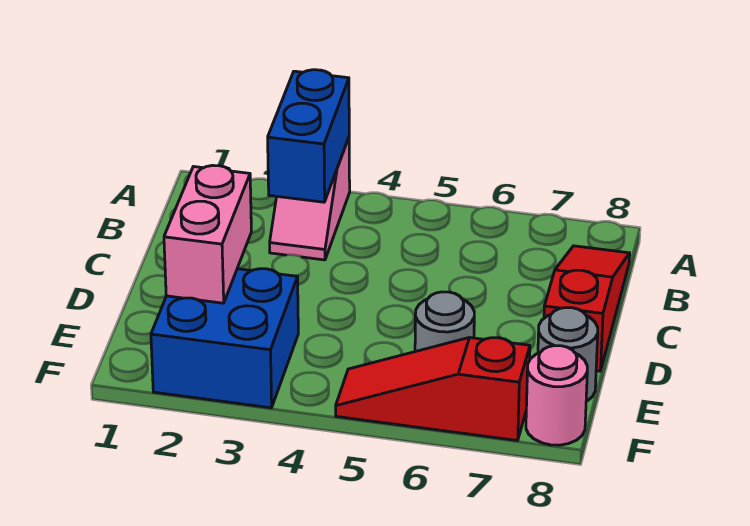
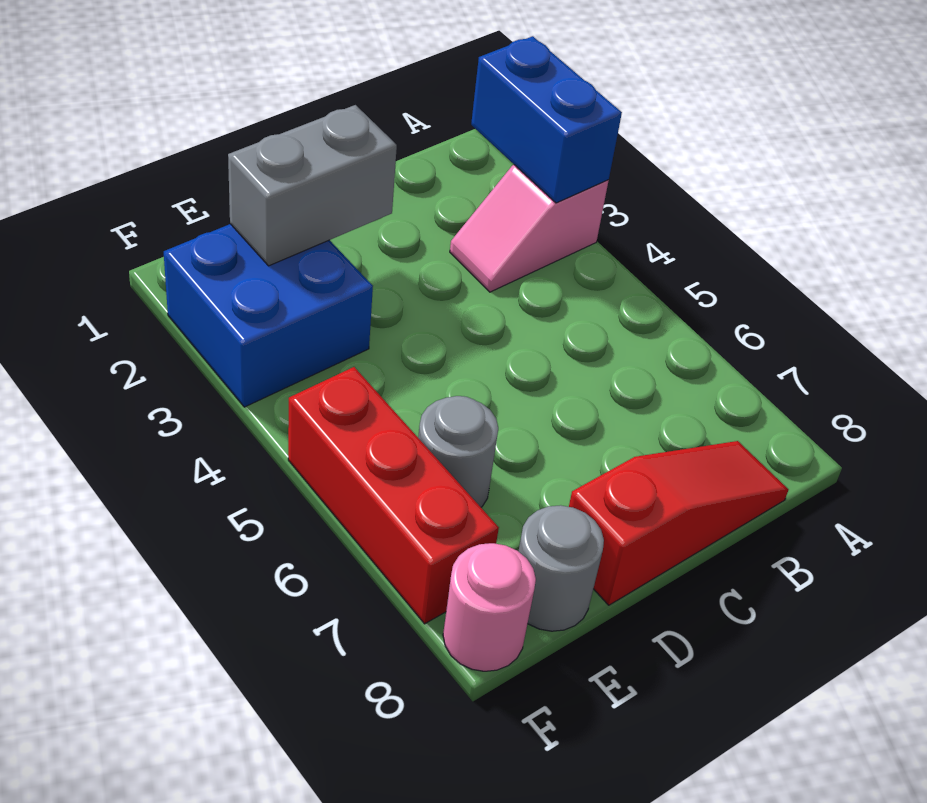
blue brick A3:B3 level 2 -> blue brick A2:A3 level 2
pink brick D2:E2 level 2 -> grey brick D2:E2 level 2
red slope F5:F7 level 1 top 7 -> red brick F5:F7 level 1

